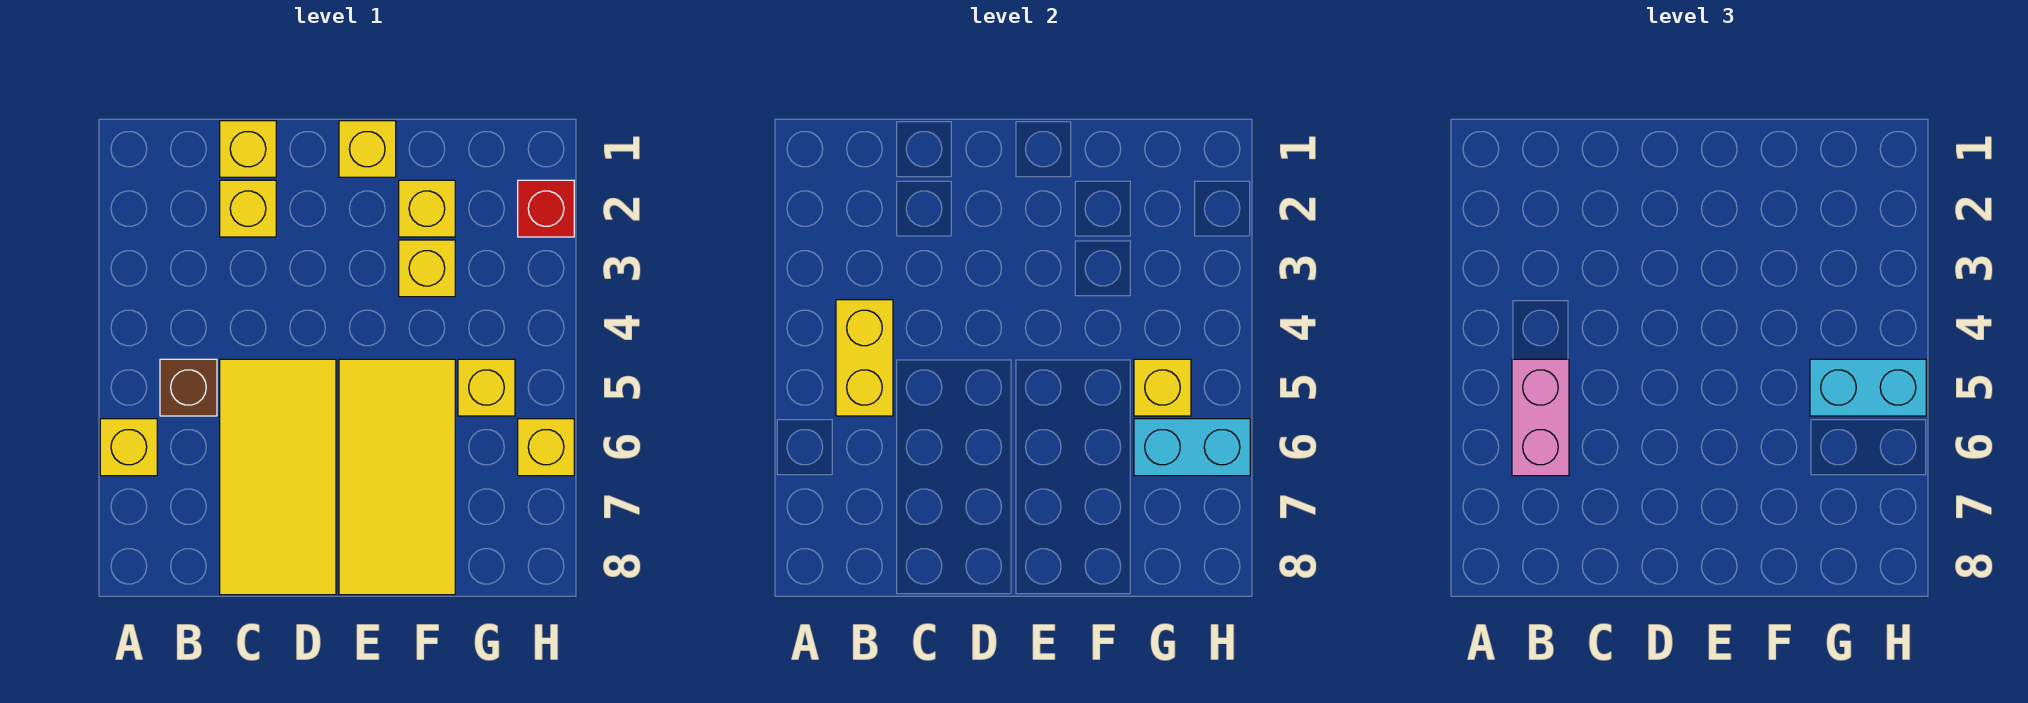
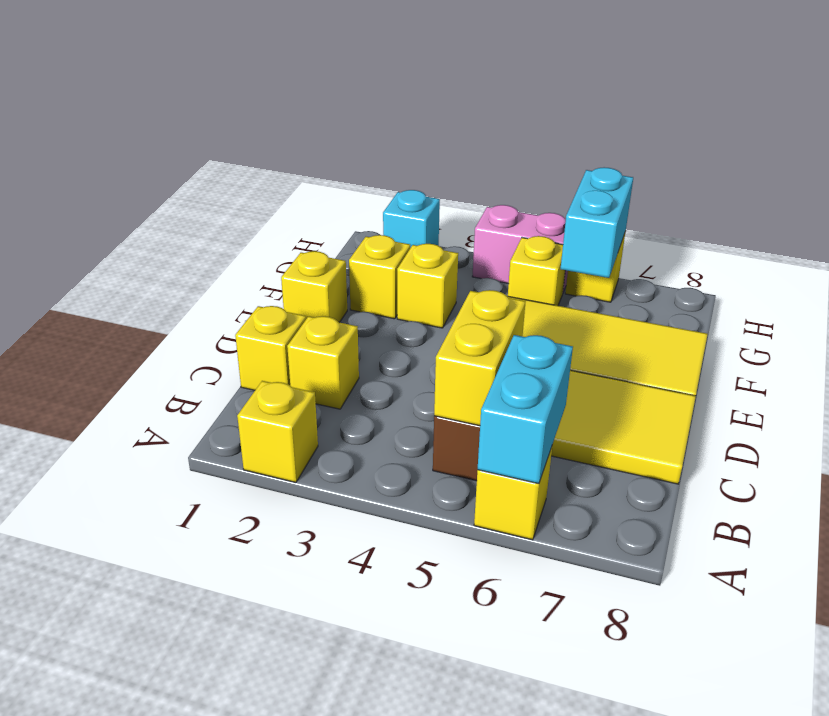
yellow brick B4:B5 level 2 -> yellow brick B5:C5 level 2
pink brick B5:B6 level 3 -> pink brick H4:H5 level 1
yellow brick G5 level 2 -> yellow brick A2 level 1
cyan brick G5:H5 level 3 -> cyan brick A6:B6 level 2
red brick H2 level 1 -> cyan brick H2 level 1

